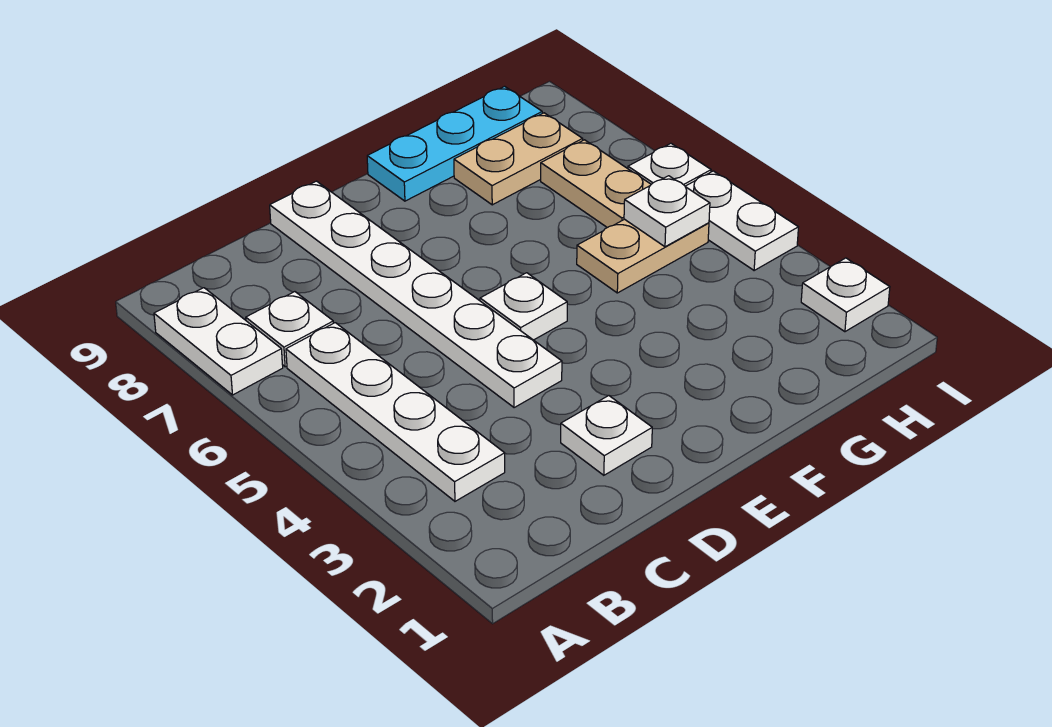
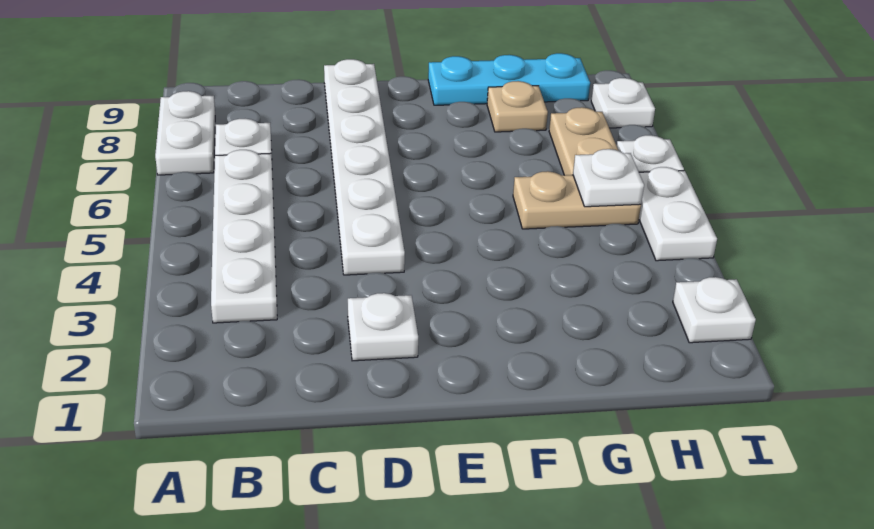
white plate E5 level 1 -> white plate I8 level 1
tan plate G8:H8 level 1 -> tan plate G8 level 1

